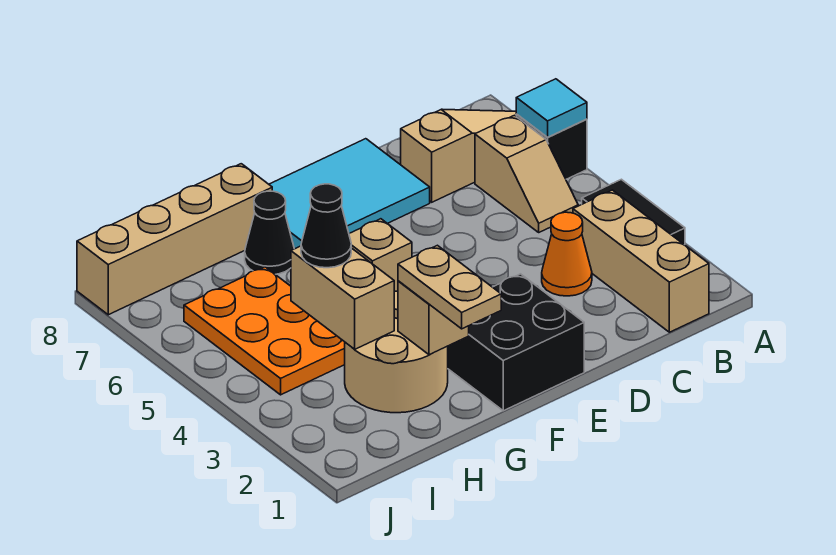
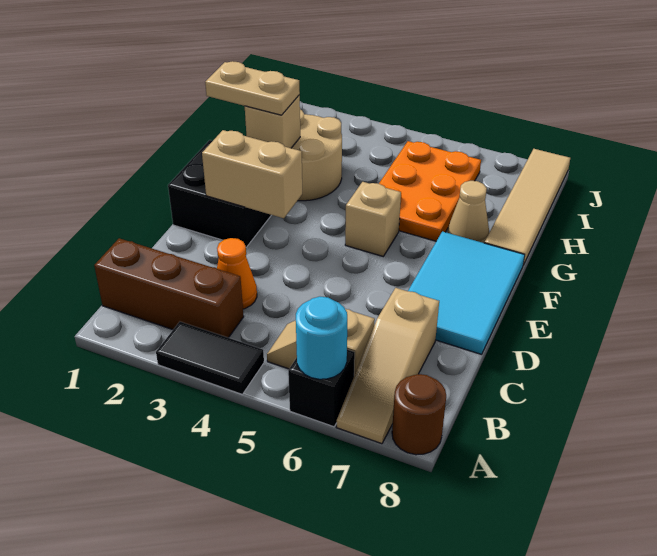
cyan tile A6 level 2 -> cyan round brick A6 level 2
none -> brown round brick A8 level 1
tan brick B1:B3 level 1 -> brown brick B1:B3 level 1
black cone G7 level 1 -> tan cone G7 level 1
tan brick G8:J8 level 1 -> tan tile G8:J8 level 1
tan brick H3:H4 level 2 -> tan brick E2:E3 level 2
orange plate H4:I6 level 1 -> orange plate G5:I6 level 1
black cone H4 level 3 -> none

